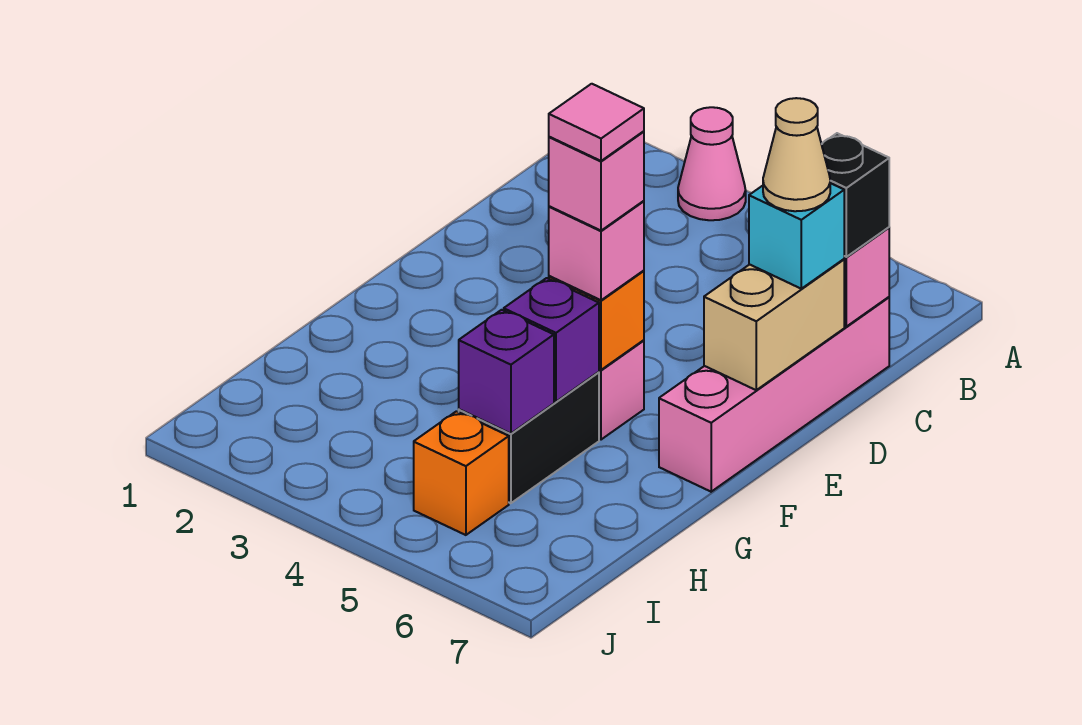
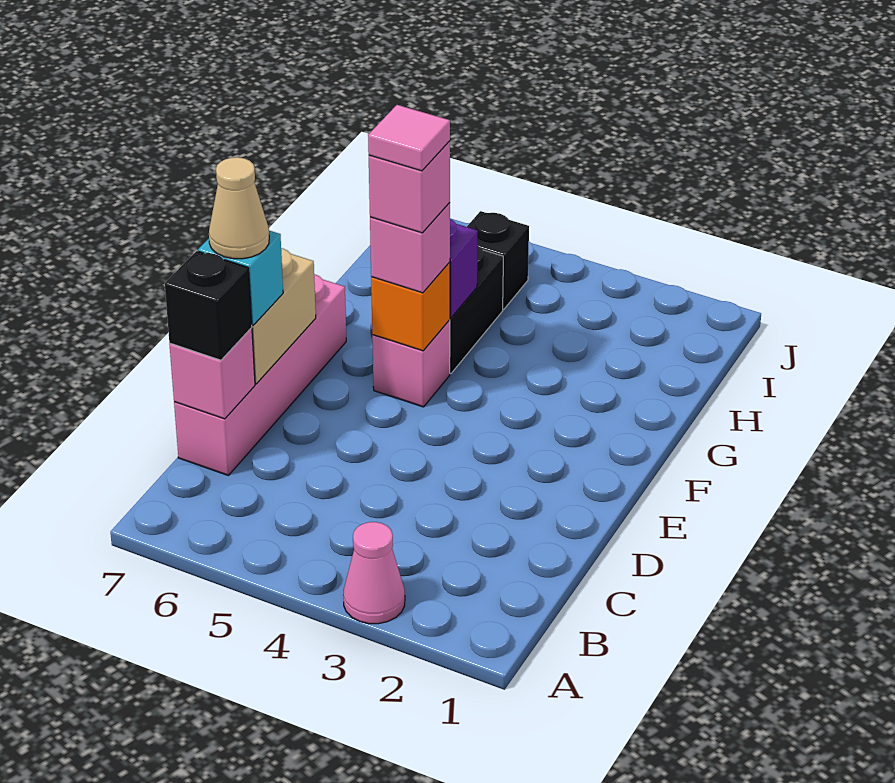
purple brick H5 level 2 -> none
orange brick I5 level 1 -> black brick I5 level 1

